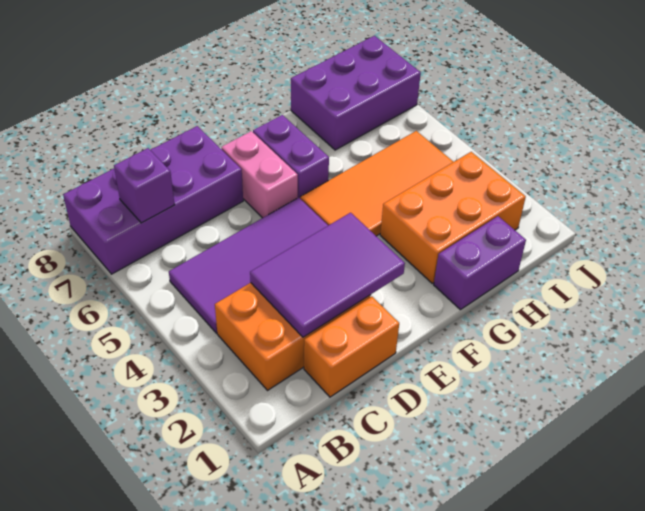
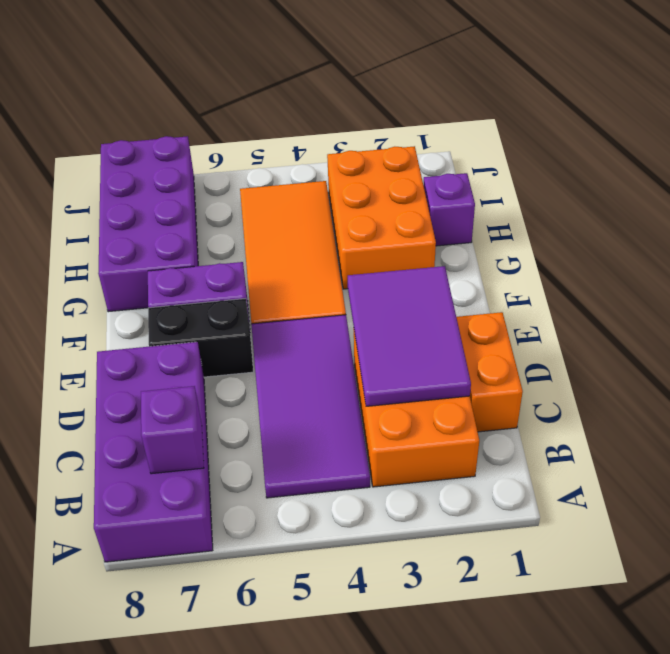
pink brick E6:E7 level 1 -> black brick E6:E7 level 1
purple brick G1:H1 level 1 -> purple brick H1 level 1
purple brick H7:J8 level 1 -> purple brick G7:J8 level 1

